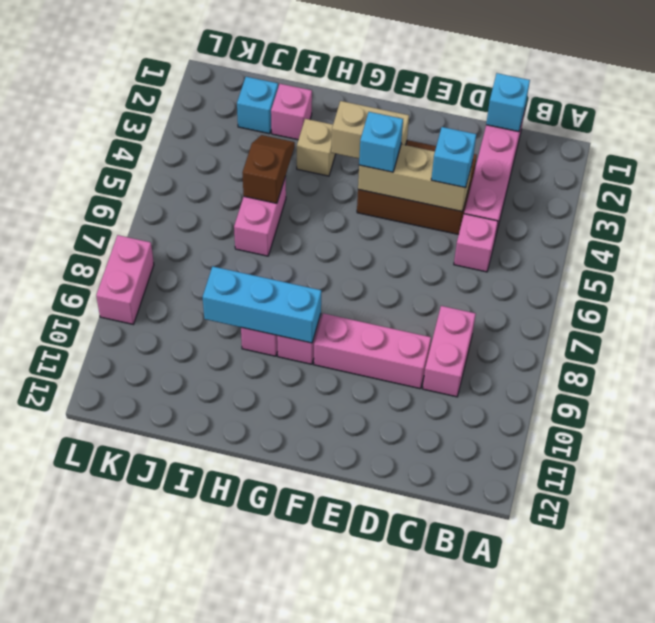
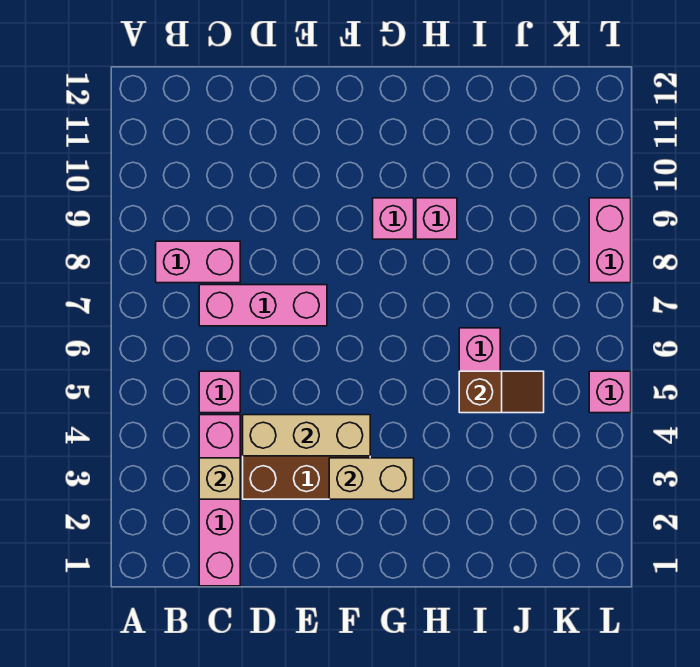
cyan brick C1 level 2 -> none
pink brick C8:C9 level 1 -> pink brick B8:C8 level 1
cyan brick D4 level 3 -> none
pink brick D9:F9 level 1 -> pink brick C7:E7 level 1
cyan brick F4 level 3 -> none
cyan brick G9:I9 level 2 -> none
tan brick H3 level 1 -> tan brick C3 level 2
pink brick I2 level 1 -> pink brick L5 level 1
brown slope I4:I5 level 2 top 5 -> brown slope I5:J5 level 2 top I
cyan brick J2 level 1 -> none

